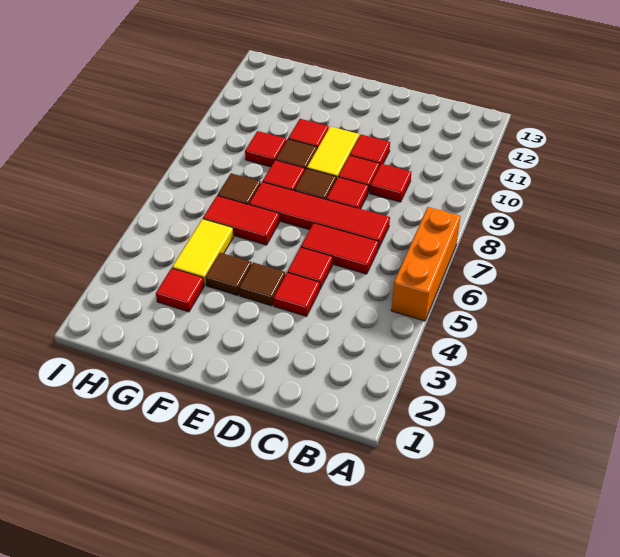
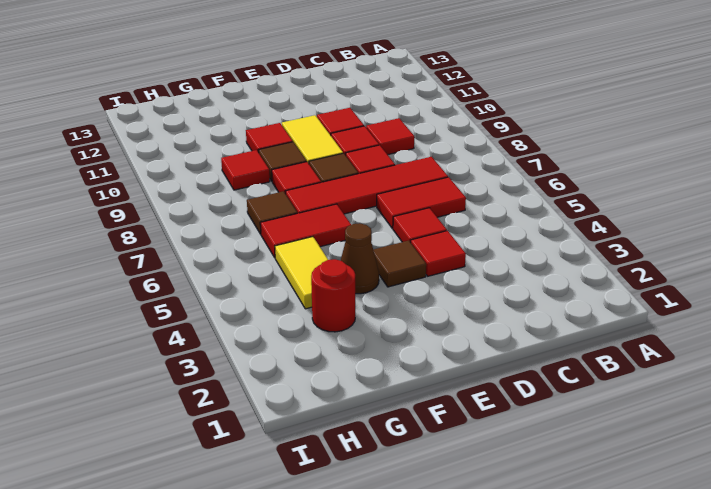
orange brick A5:A7 level 1 -> none
brown tile F4 level 1 -> brown cone F4 level 1
red tile G3 level 1 -> red round brick G3 level 1

